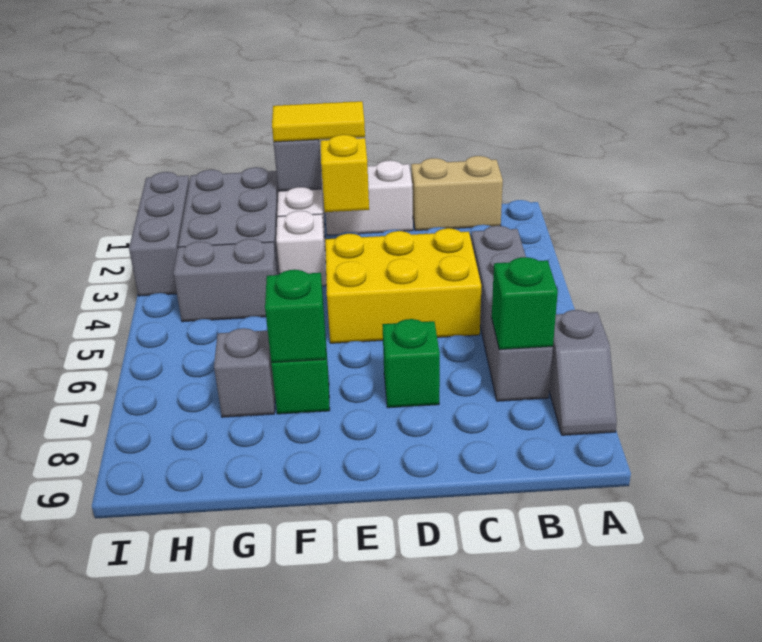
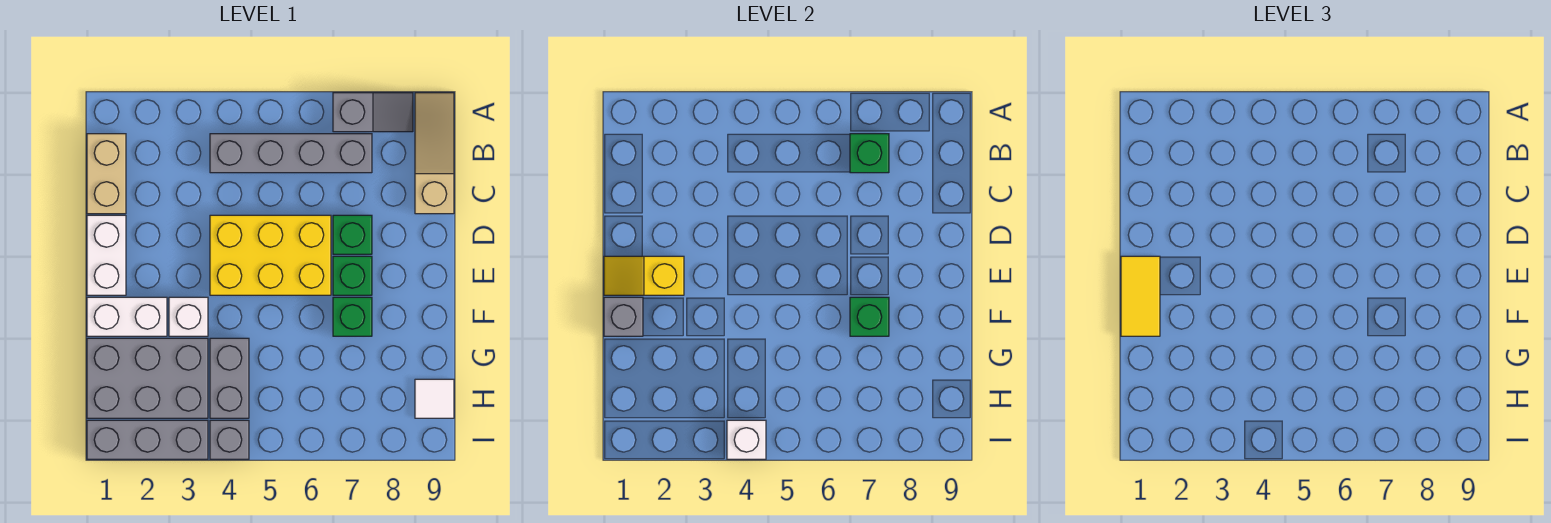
none -> tan slope A9:C9 level 1 top C
yellow brick C4:E5 level 1 -> yellow brick D4:E6 level 1
none -> green brick E7 level 1
grey brick G7 level 1 -> grey brick I4 level 1
none -> white tile H9 level 1
none -> white brick I4 level 2

